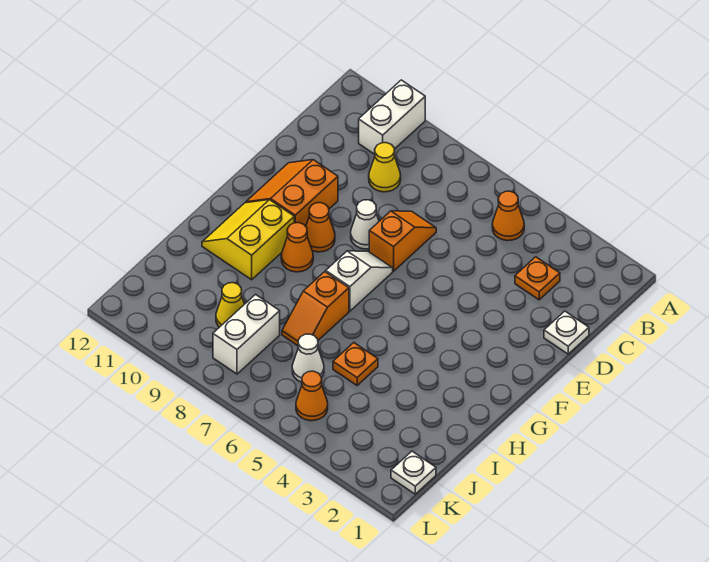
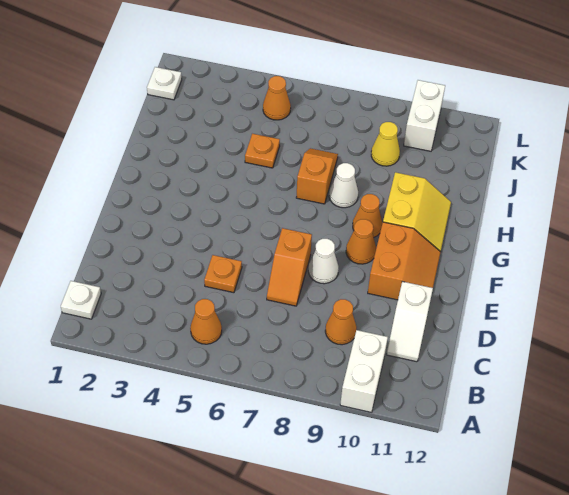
orange plate C3 level 1 -> orange plate D5 level 1
yellow cone C9 level 1 -> orange cone C9 level 1
white plate D1 level 1 -> white plate B1 level 1
white slope F7:G7 level 1 top G -> white slope C11:D11 level 1 top D
white cone J6 level 1 -> white cone H8 level 1
white brick J8:K8 level 1 -> white brick K10:L10 level 1

